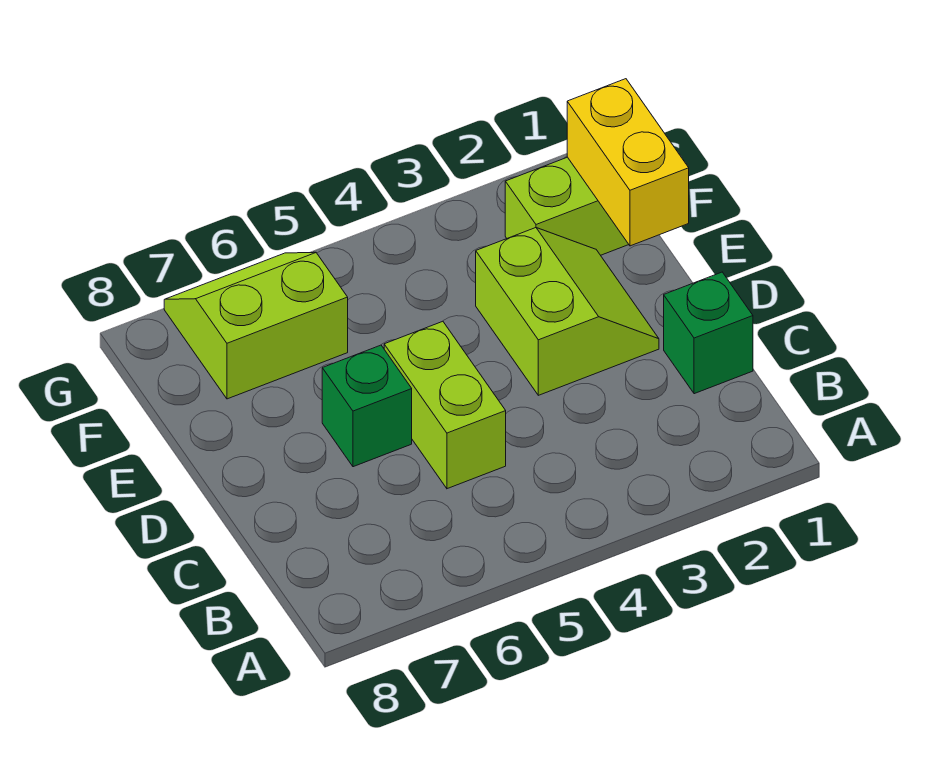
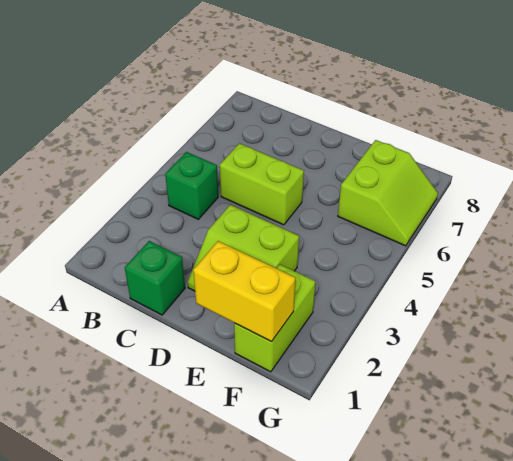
green brick D6 level 1 -> green brick B4 level 1

